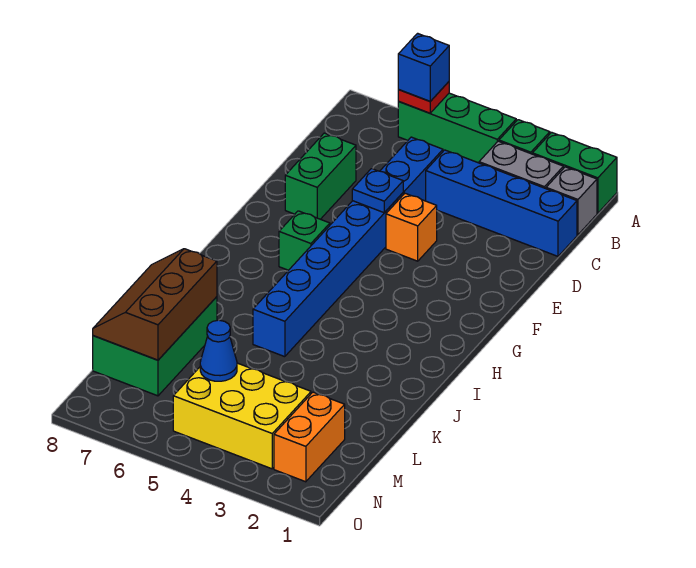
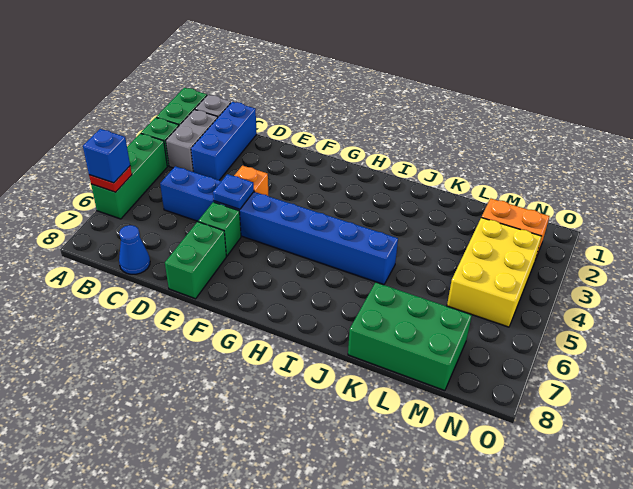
blue brick C1:C4 level 1 -> blue brick C1:C3 level 1
green brick D7:E7 level 1 -> green brick E7:E8 level 1
green brick G6 level 1 -> green brick E6 level 1
brown slope K7:M8 level 2 top 7 -> none
blue cone M5 level 2 -> blue cone C8 level 1

